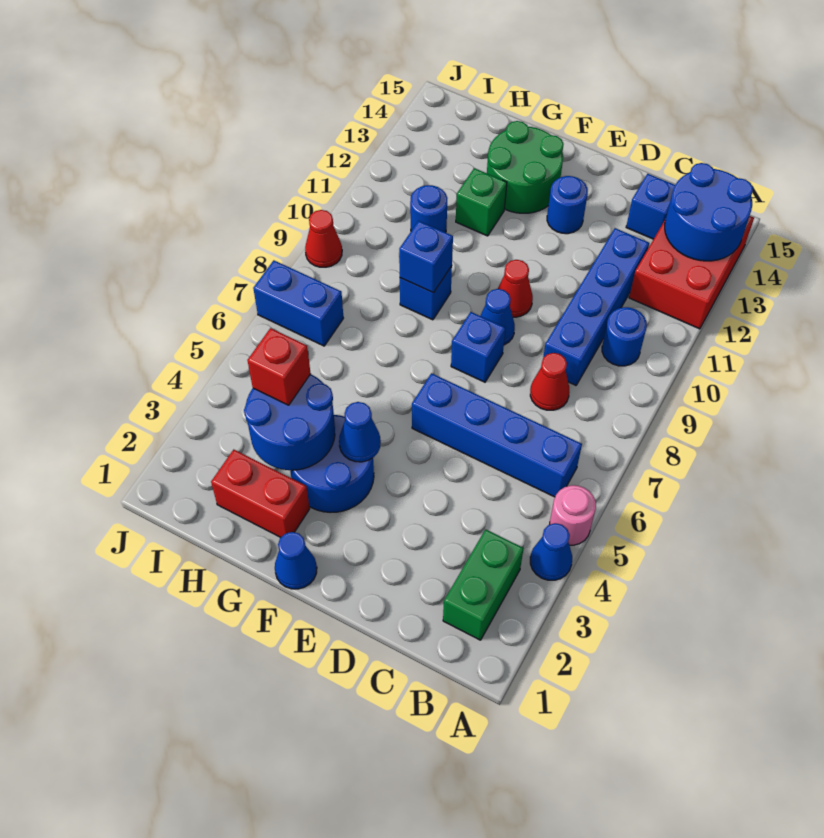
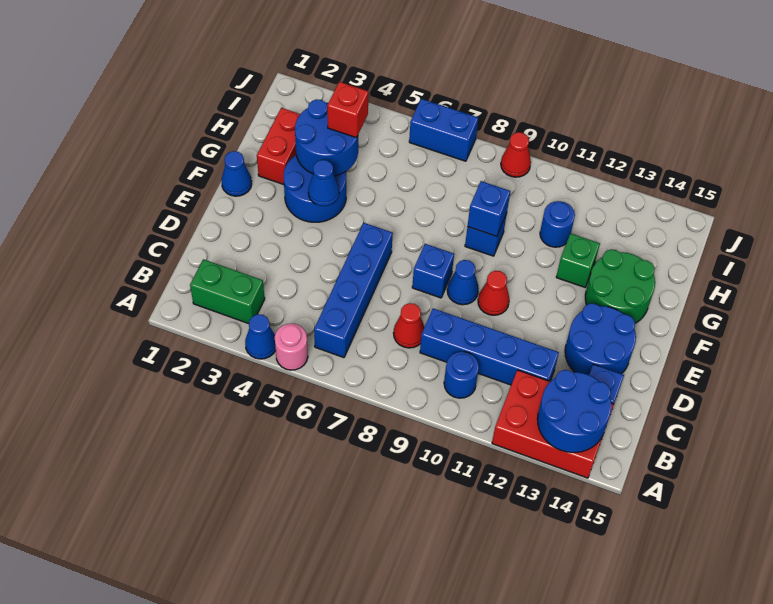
blue round brick E13 level 1 -> blue round brick D13:E14 level 1
blue brick I7:J7 level 1 -> blue brick J6:J7 level 1

